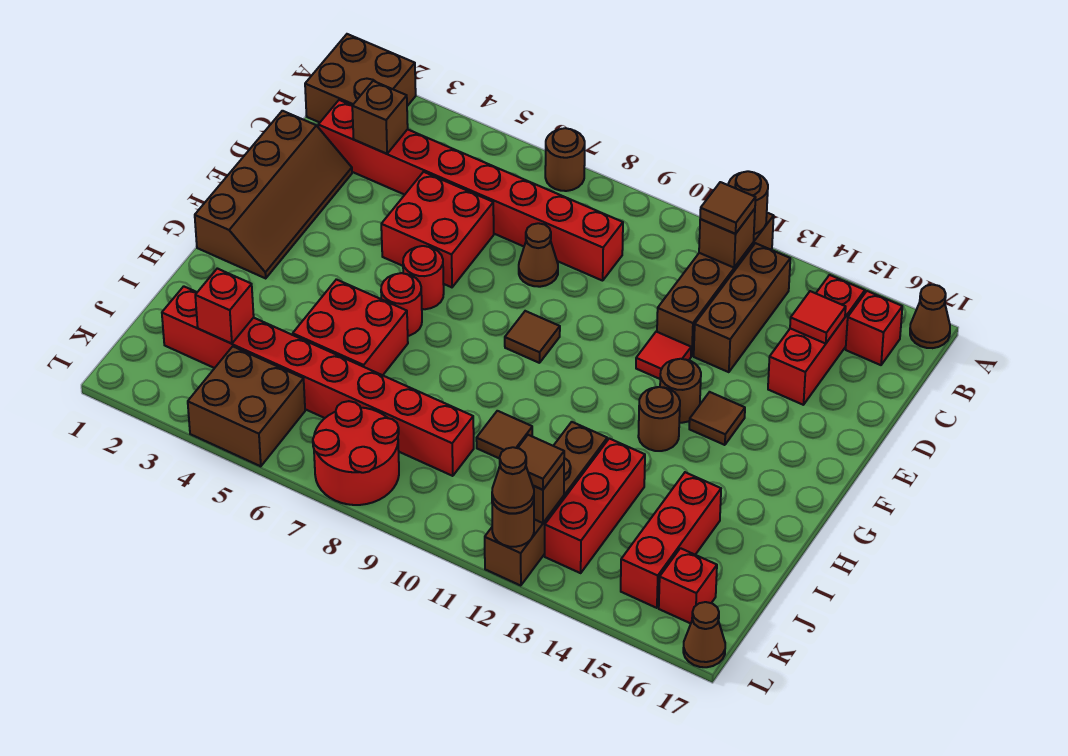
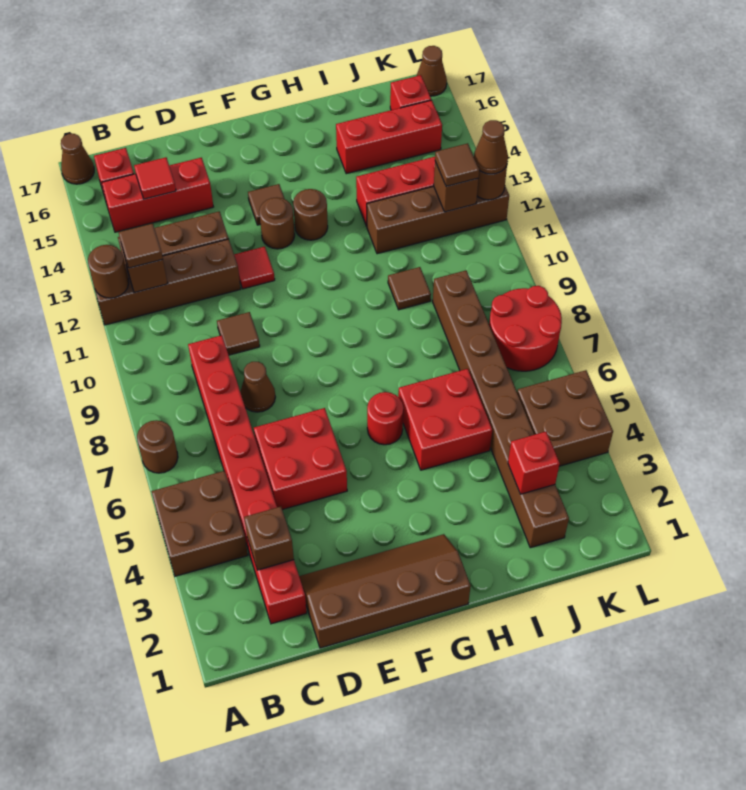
brown brick A1:B2 level 1 -> brown brick A4:B5 level 1
red round brick F6 level 1 -> none
brown tile F9 level 1 -> brown tile D10 level 1
red brick J2:J9 level 1 -> brown brick J2:J9 level 1

